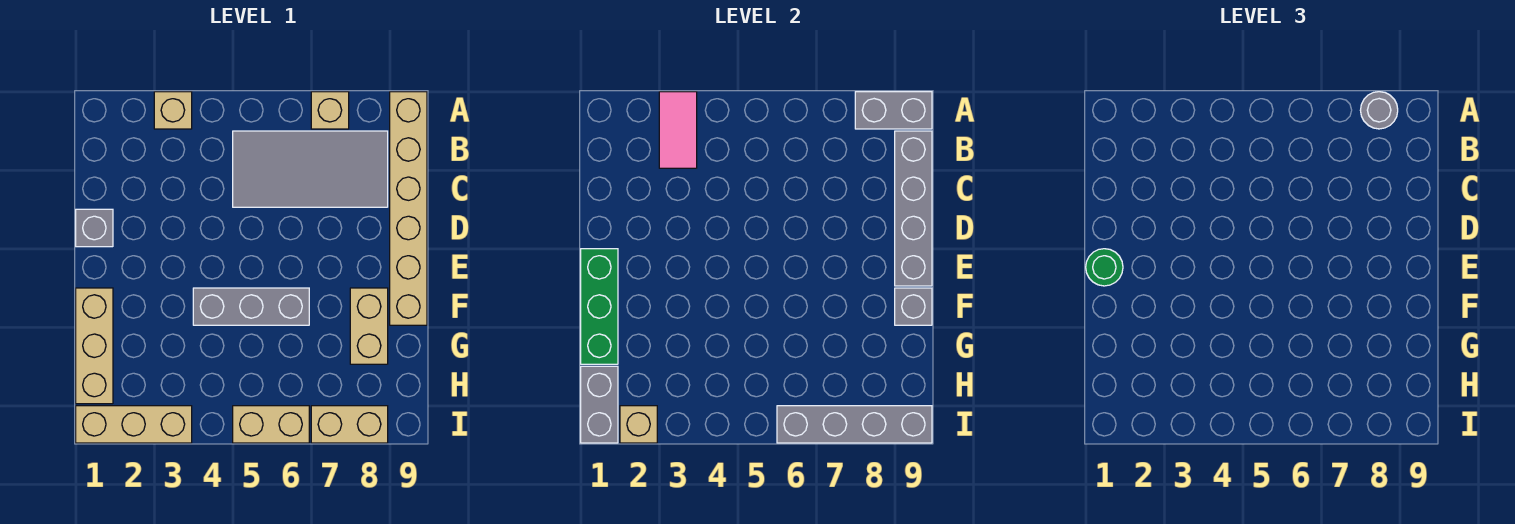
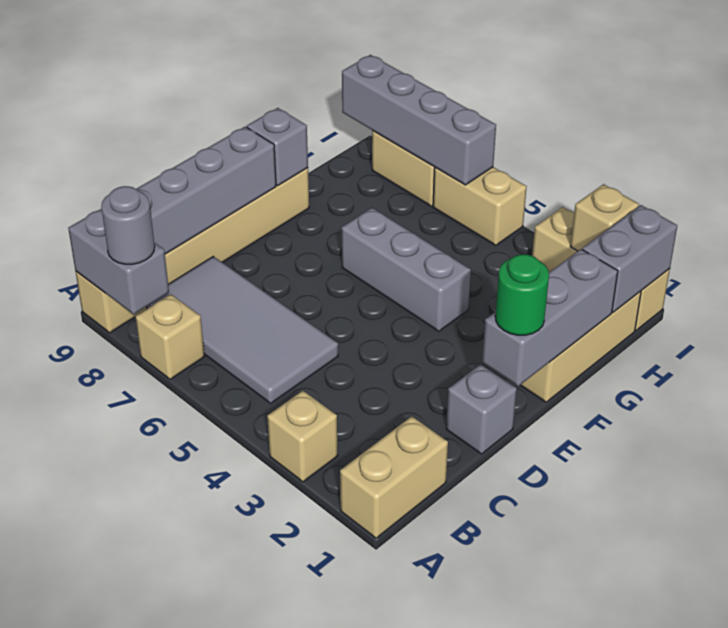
pink tile A3:B3 level 2 -> none
green brick E1:G1 level 2 -> grey brick E1:G1 level 2
tan brick F8:G8 level 1 -> tan brick A1:B1 level 1

